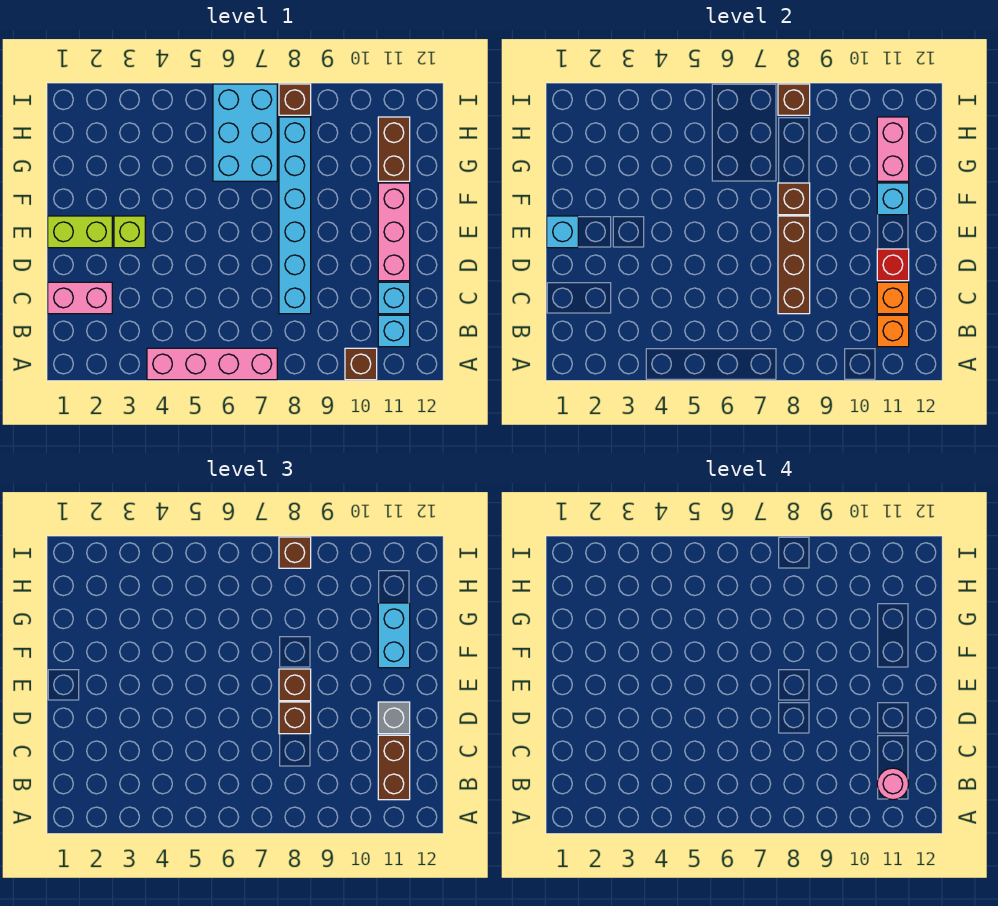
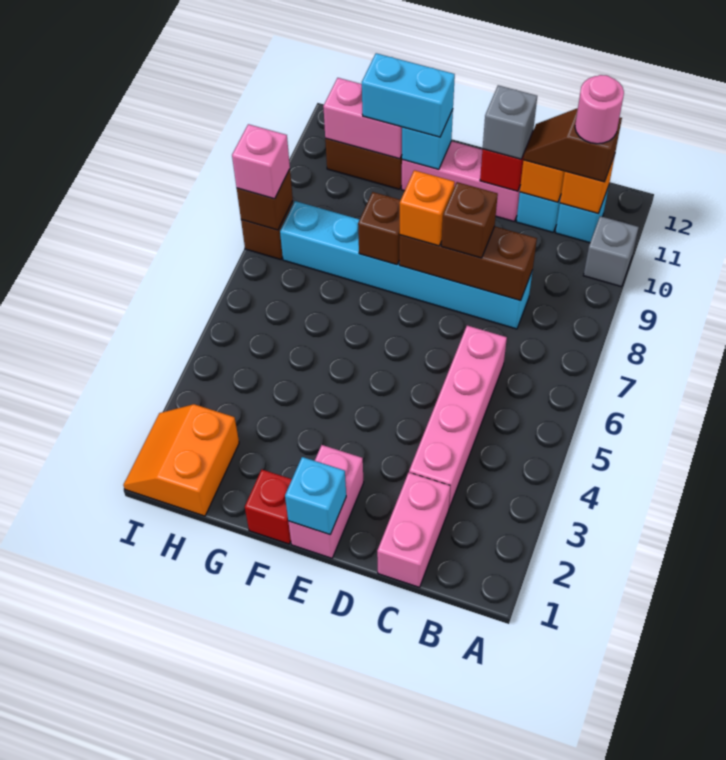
pink brick A4:A7 level 1 -> pink brick C3:C6 level 1
brown brick A10 level 1 -> grey brick A10 level 1
brown brick B11:C11 level 3 -> brown slope B11:C11 level 3 top B
lime brick E1:E2 level 1 -> pink brick E1:E2 level 1
lime brick E3 level 1 -> none
brown brick E8 level 3 -> orange brick E8 level 3
none -> red brick F1 level 1
cyan brick G6:I7 level 1 -> none
none -> orange slope H1:I2 level 1 top H
brown brick I8 level 3 -> pink brick I8 level 3

